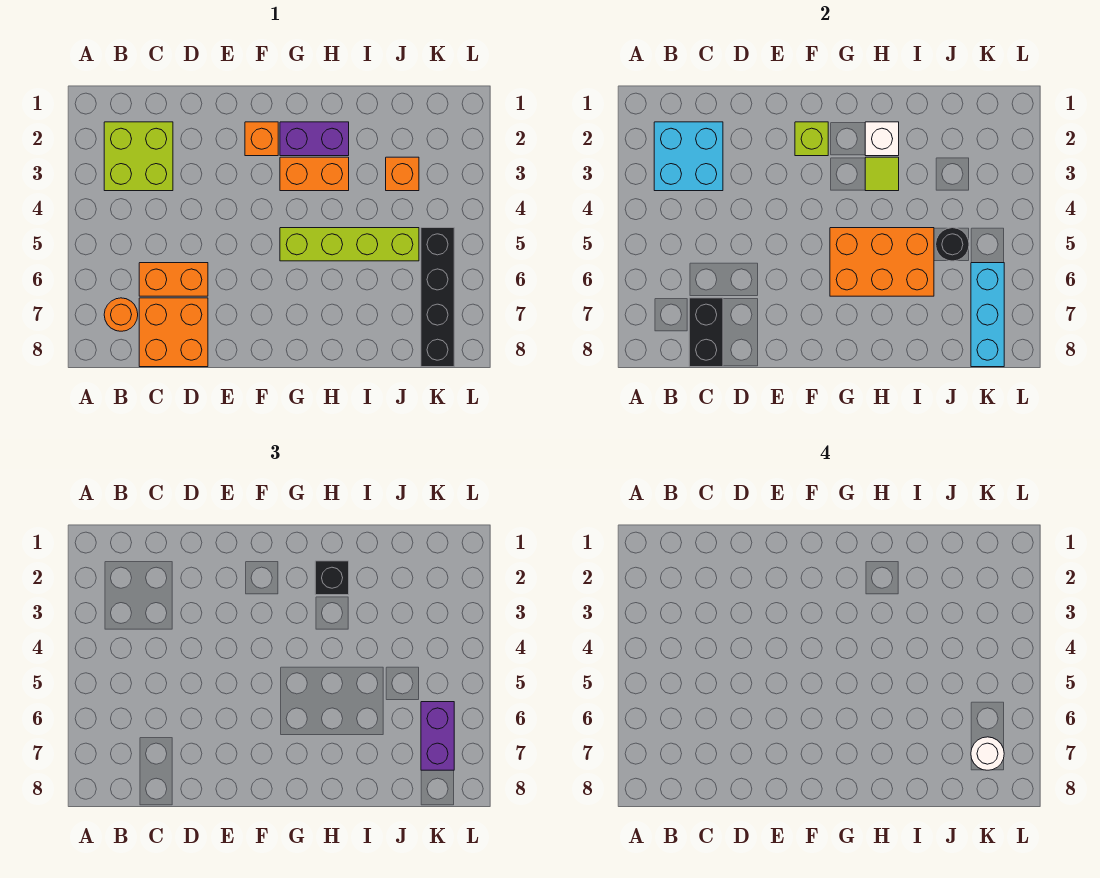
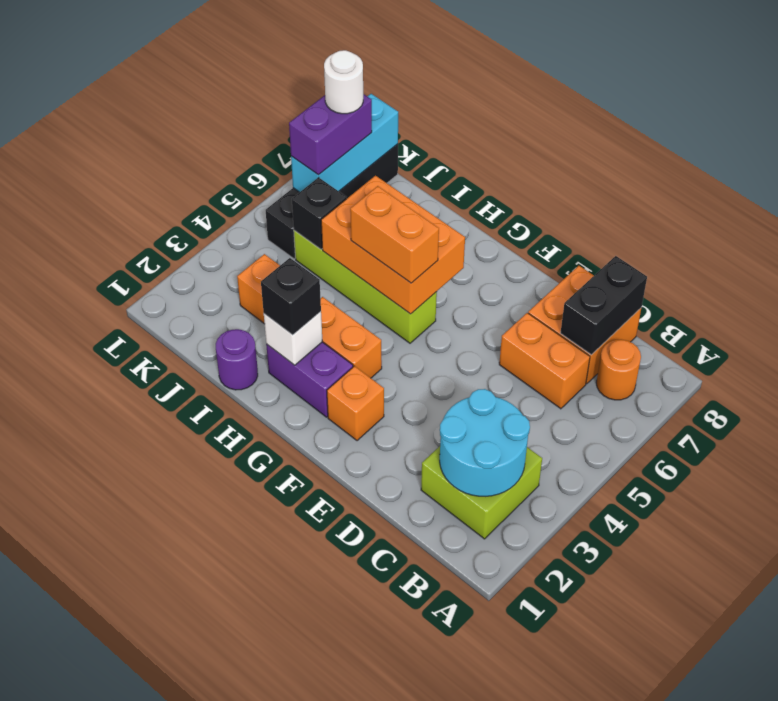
cyan brick B2:C3 level 2 -> cyan round brick B2:C3 level 2
lime brick F2 level 2 -> none
none -> orange brick G5:H5 level 3
lime tile H3 level 2 -> none
none -> purple round brick I1 level 1
black round brick J5 level 2 -> black brick J5 level 2

